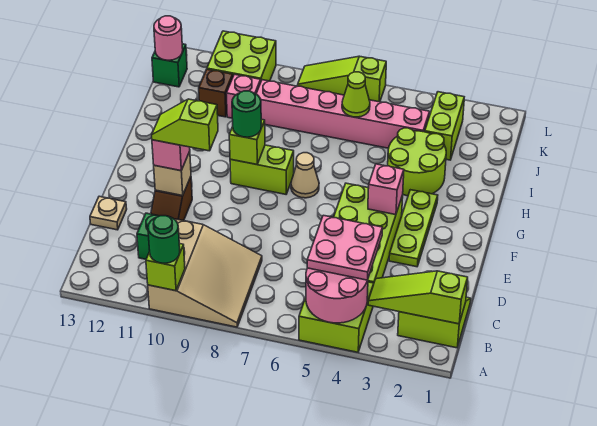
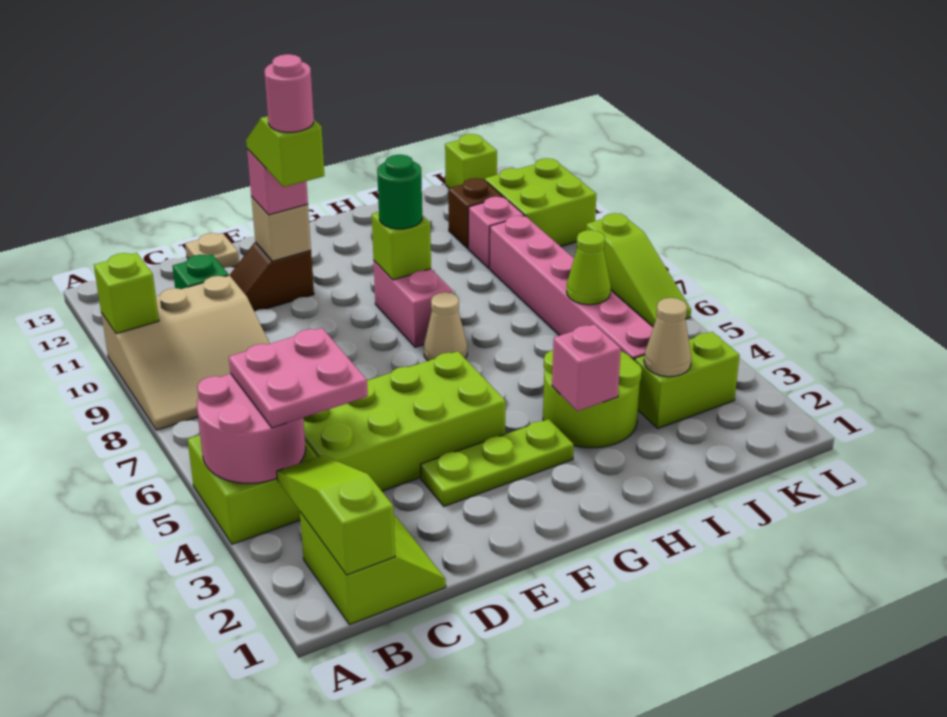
green round brick A10 level 3 -> none
pink brick F4 level 2 -> pink brick H3 level 2
lime brick G8:G9 level 1 -> pink brick G8:G9 level 1
none -> tan cone J3 level 2
green brick K13 level 1 -> lime brick K13 level 1
pink round brick K13 level 2 -> pink round brick E10 level 5
lime slope L6:L8 level 1 top 6 -> lime slope L6:L8 level 1 top 8

